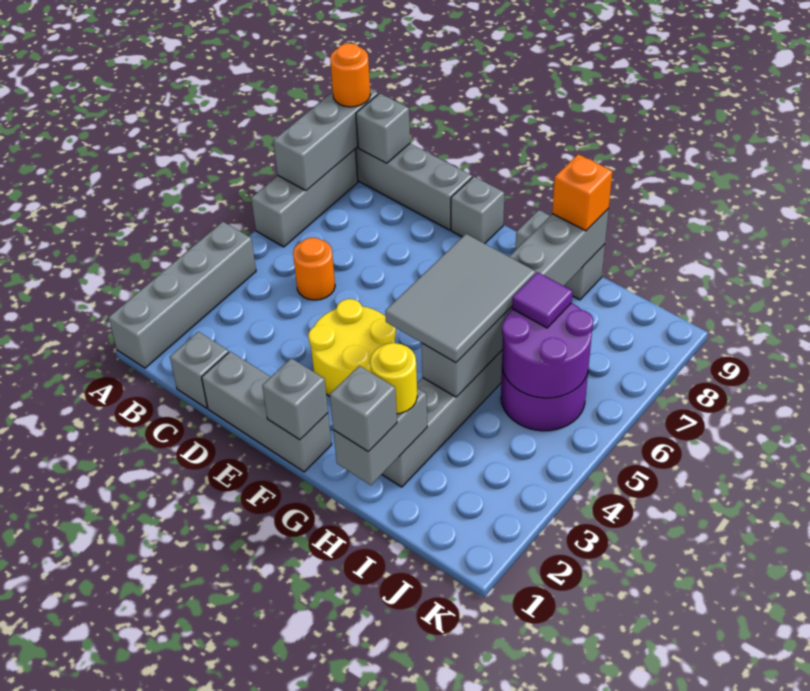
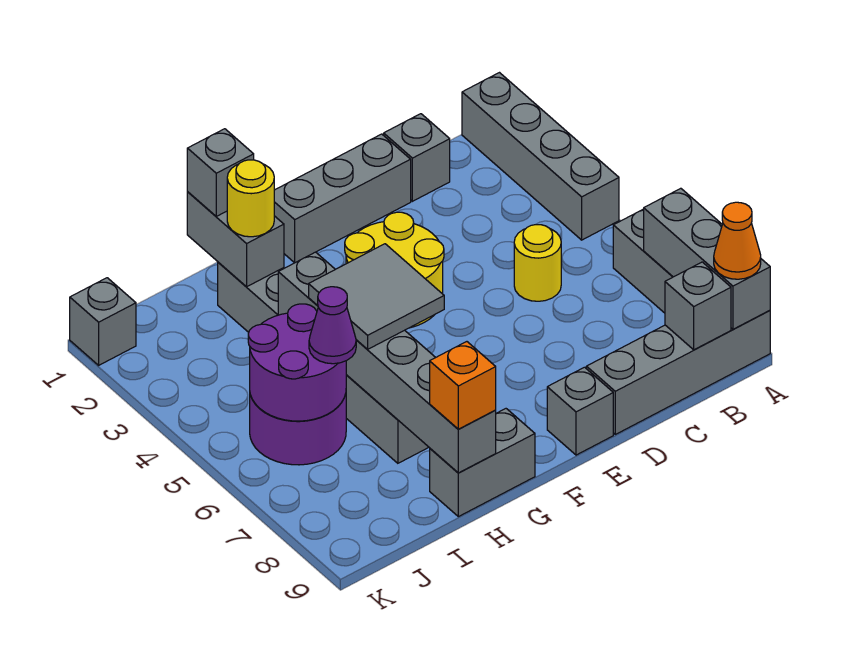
orange round brick A9 level 3 -> orange cone A9 level 3
orange round brick C5 level 1 -> yellow round brick C5 level 1
grey brick F1 level 2 -> grey brick K1 level 1
grey tile G4:H6 level 3 -> grey tile G5:H6 level 3
purple tile I6 level 3 -> purple cone I6 level 3

